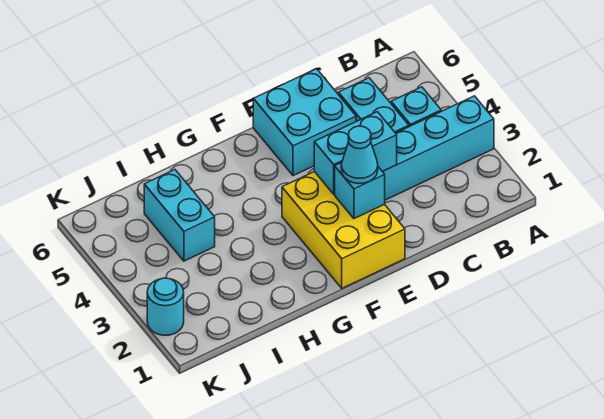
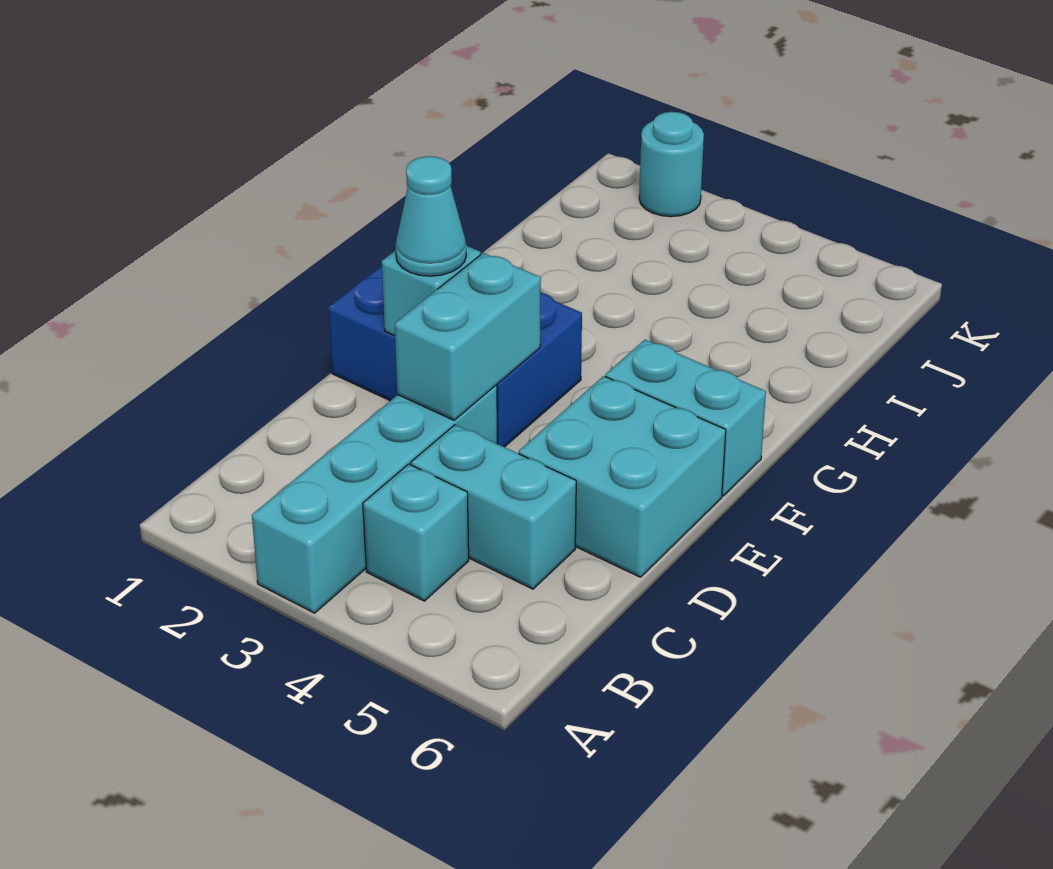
yellow brick E1:F3 level 1 -> blue brick E1:F3 level 1
cyan brick I4:I5 level 1 -> cyan brick F5:F6 level 1

